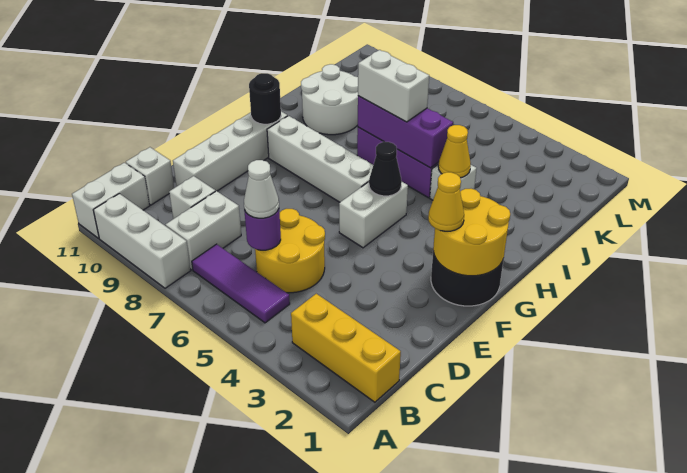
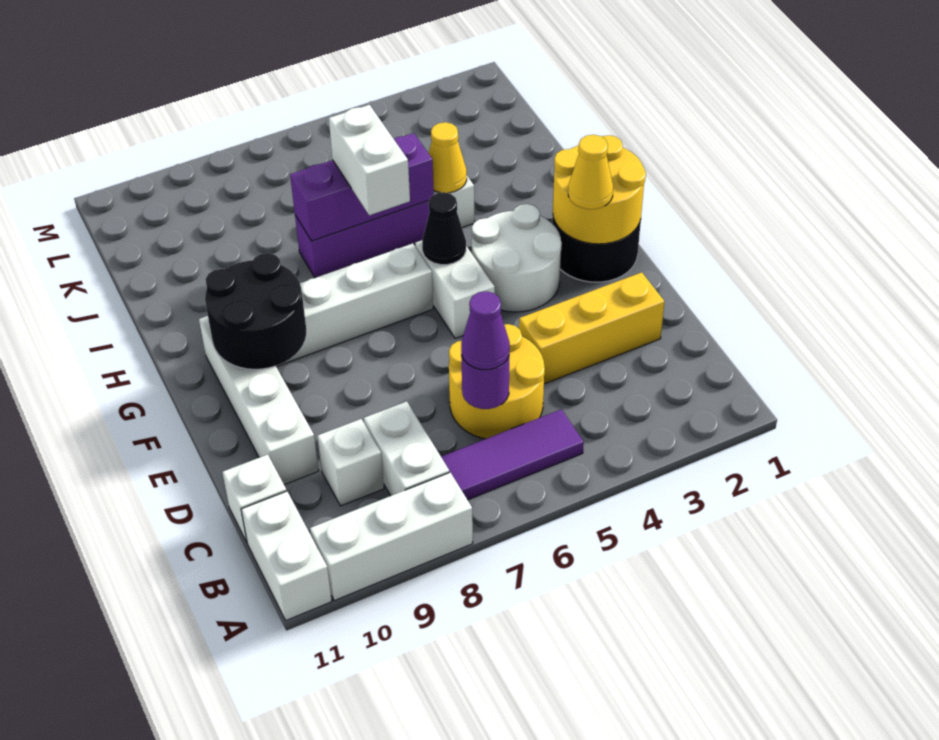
yellow brick B1:B3 level 1 -> yellow brick D2:D4 level 1
white cone C6 level 3 -> purple cone C6 level 3
black round brick G10 level 2 -> black round brick F9:G10 level 2
white brick I6:I7 level 3 -> white brick H6:I6 level 3
white round brick I9:J10 level 1 -> white round brick F3:G4 level 1

